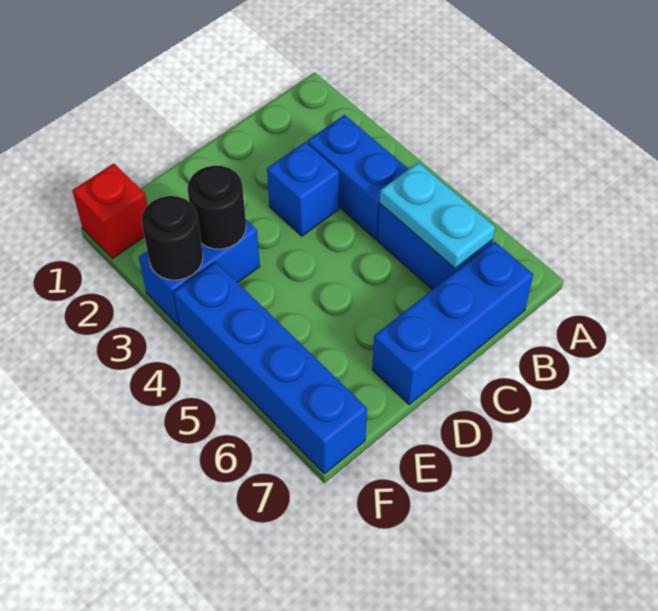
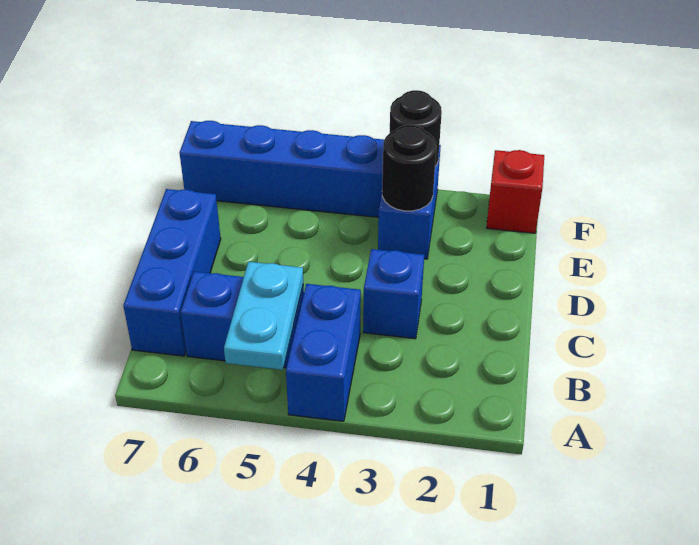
blue brick B3:B4 level 1 -> blue brick A4:B4 level 1
cyan plate B5:B6 level 2 -> cyan plate A5:B5 level 2

